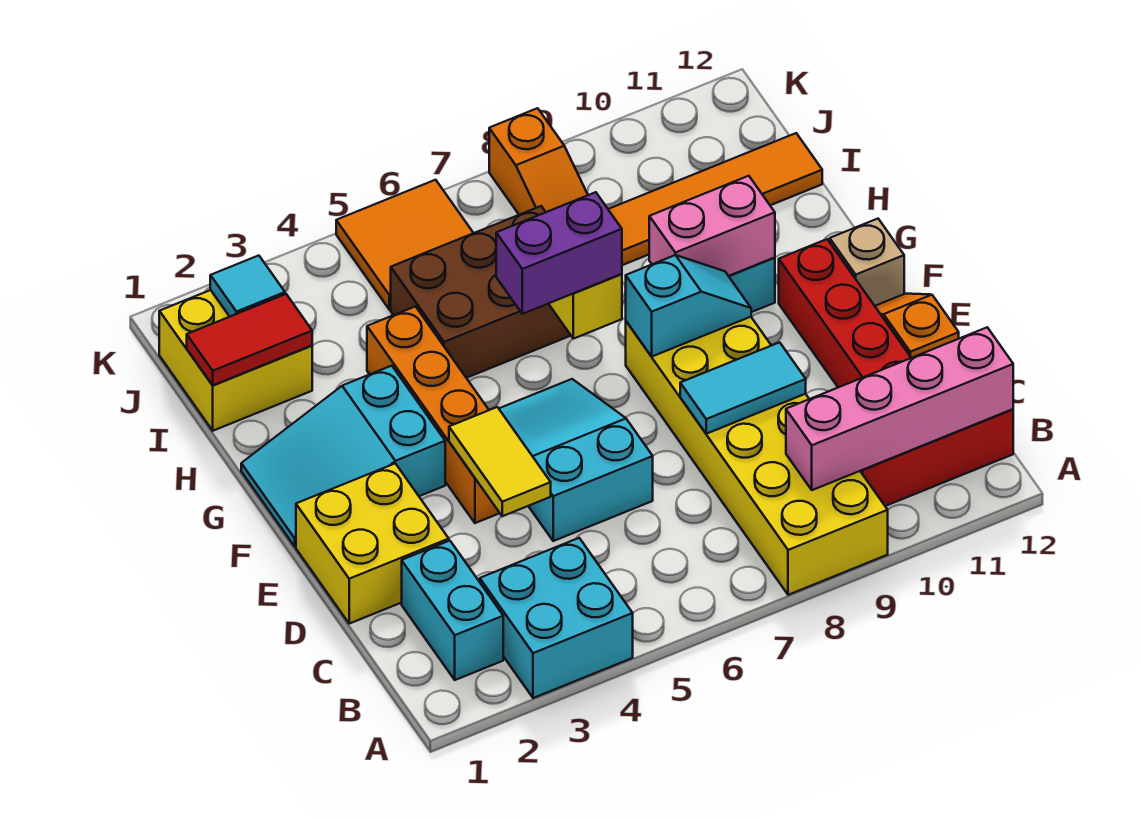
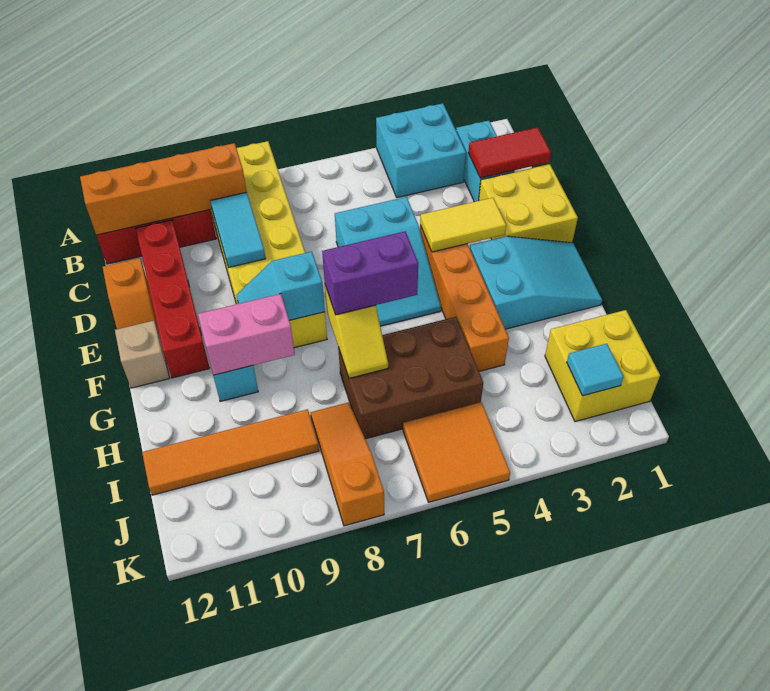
pink brick B9:B12 level 2 -> orange brick B9:B12 level 2
yellow tile D4:E4 level 2 -> yellow tile E3:E4 level 2
cyan tile D8:D9 level 2 -> cyan tile C9:D9 level 2
red tile I1:I2 level 2 -> red tile C1:C2 level 2

